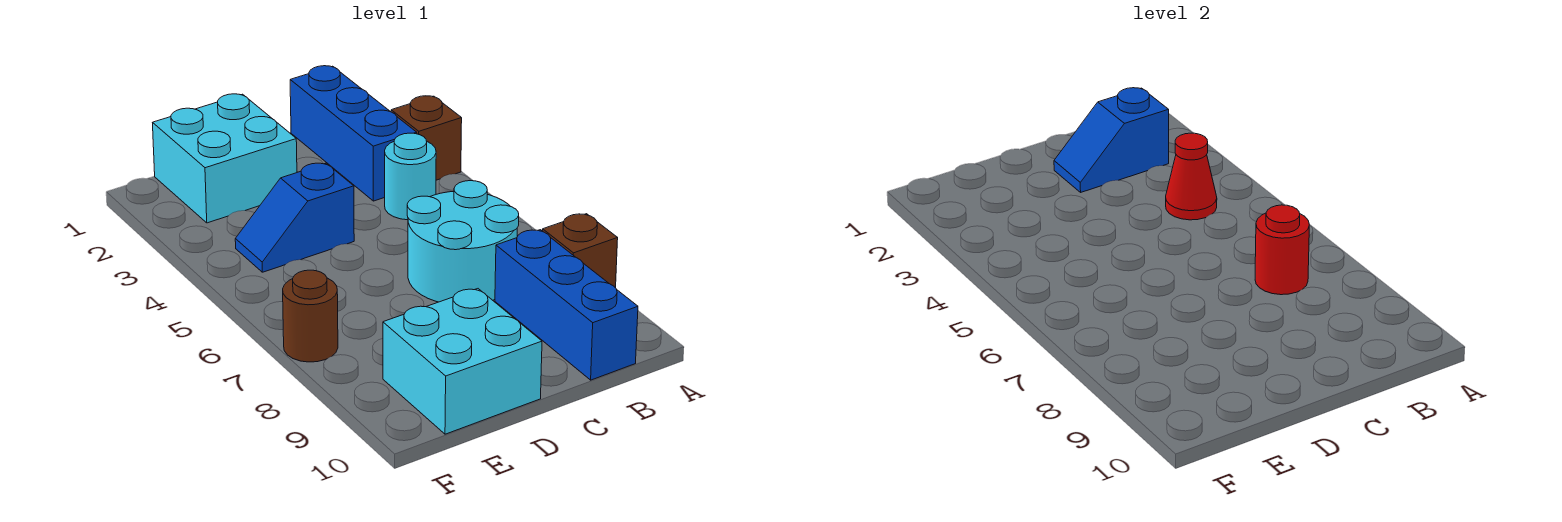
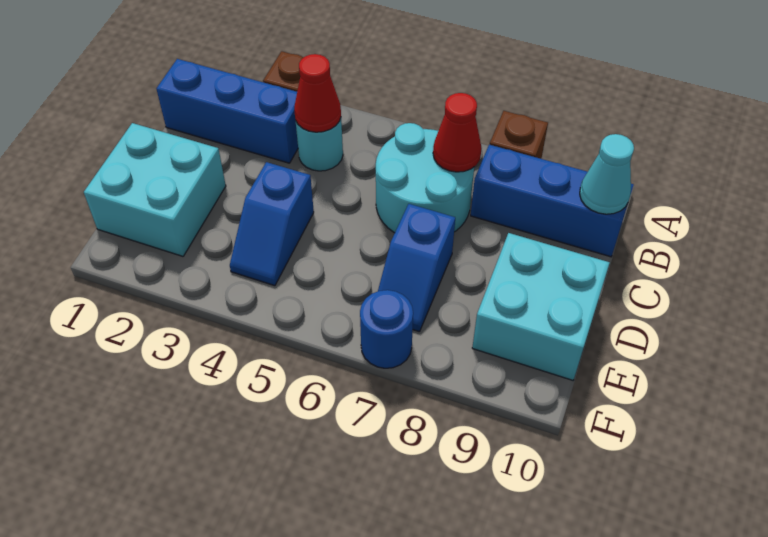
blue slope B2:C2 level 2 top B -> blue slope D7:E7 level 1 top D
red round brick B7 level 2 -> red cone B7 level 2
none -> cyan cone B10 level 2
brown round brick F7 level 1 -> blue round brick F7 level 1

